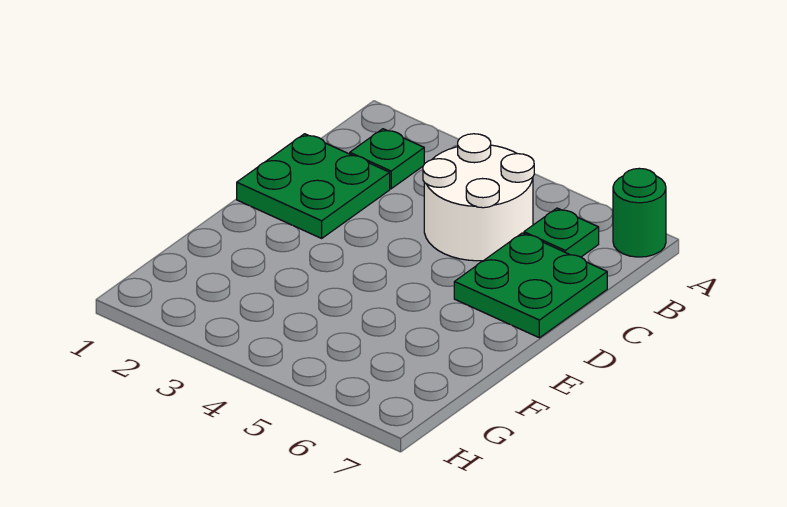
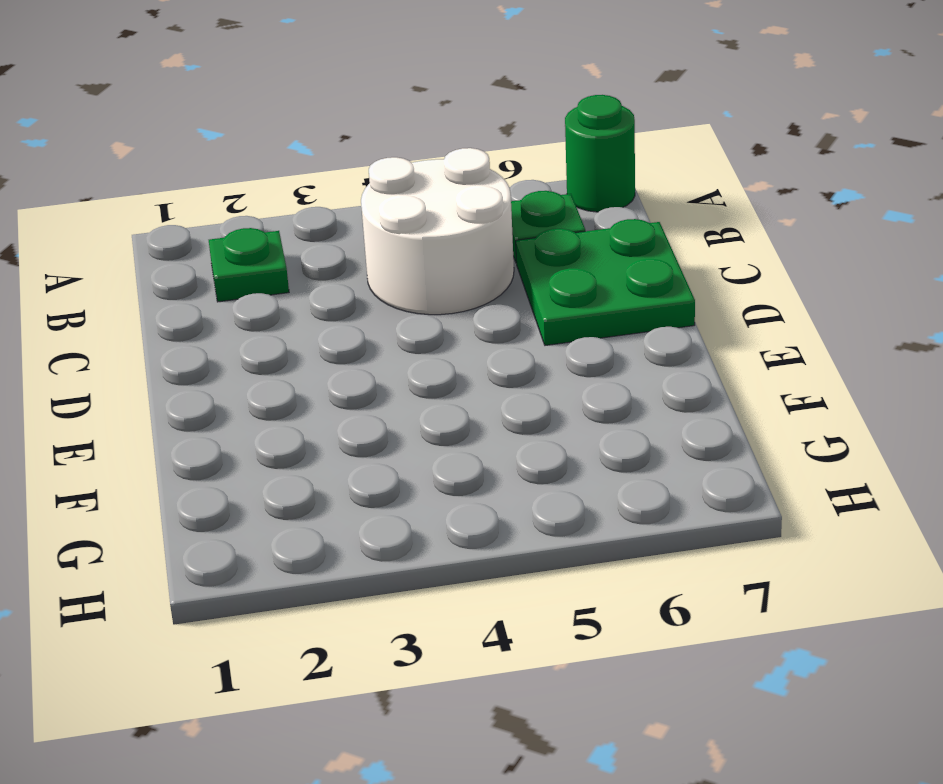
green plate C1:D2 level 1 -> none

